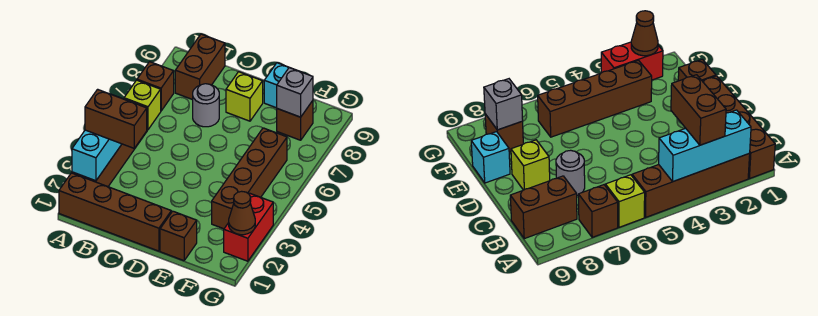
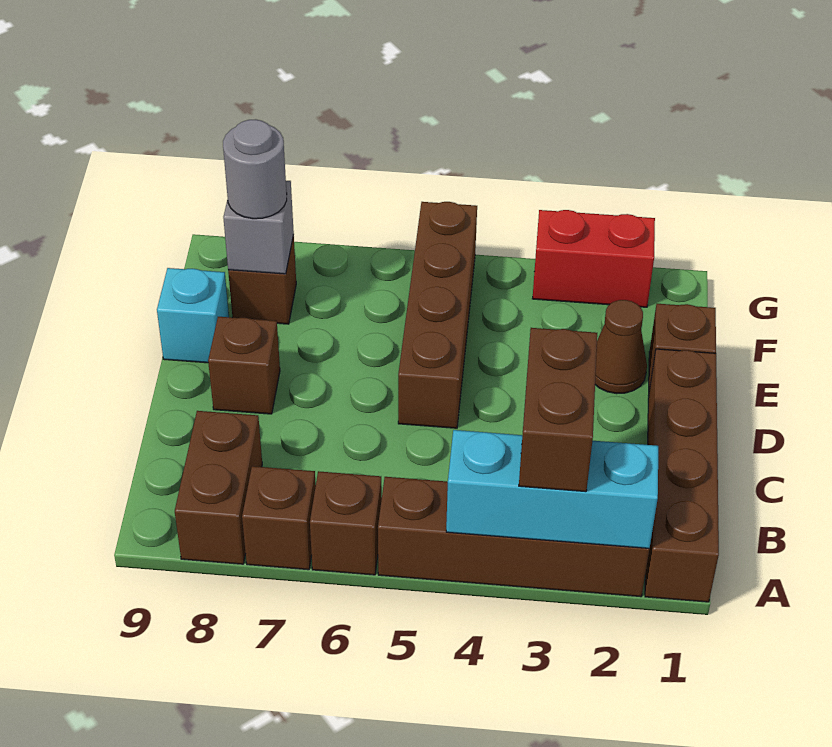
lime brick A6 level 1 -> brown brick A6 level 1
brown brick B8:B9 level 1 -> brown brick A8:B8 level 1
grey round brick C7 level 1 -> grey round brick F8 level 3
lime brick D8 level 1 -> brown brick D8 level 1
brown brick F3:F6 level 1 -> brown brick D5:G5 level 1
brown cone G2 level 2 -> brown cone E2 level 1

